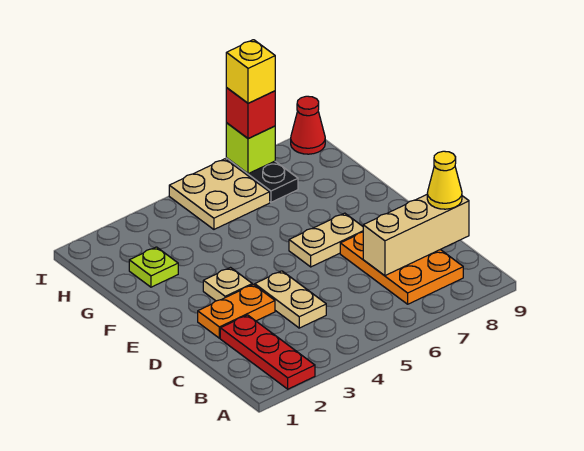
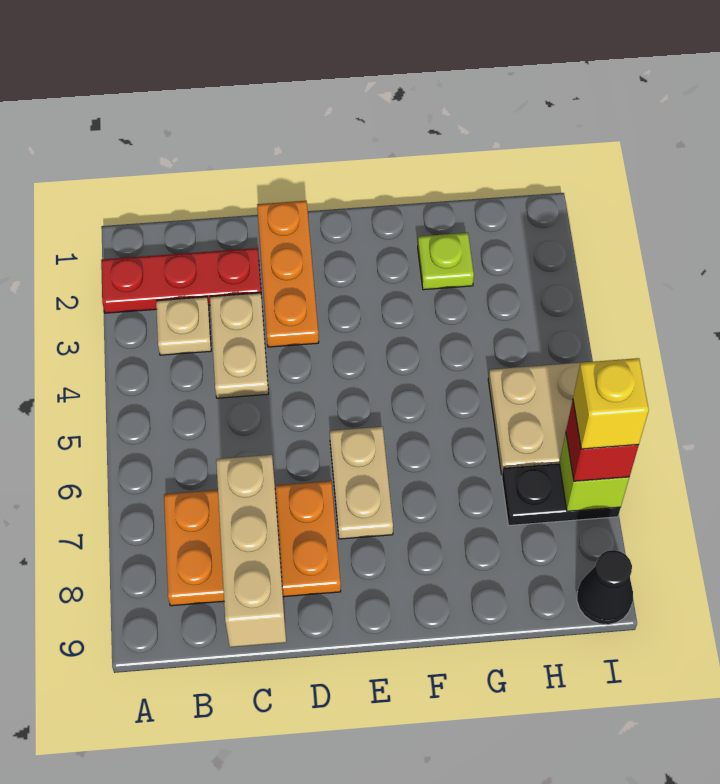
tan plate C4:D4 level 1 -> tan plate C3:C4 level 1
yellow cone C9 level 3 -> none
orange plate D2:D3 level 1 -> orange plate D1:D3 level 1
tan plate E3 level 1 -> tan plate B3 level 1
red cone I9 level 1 -> black cone I9 level 1

